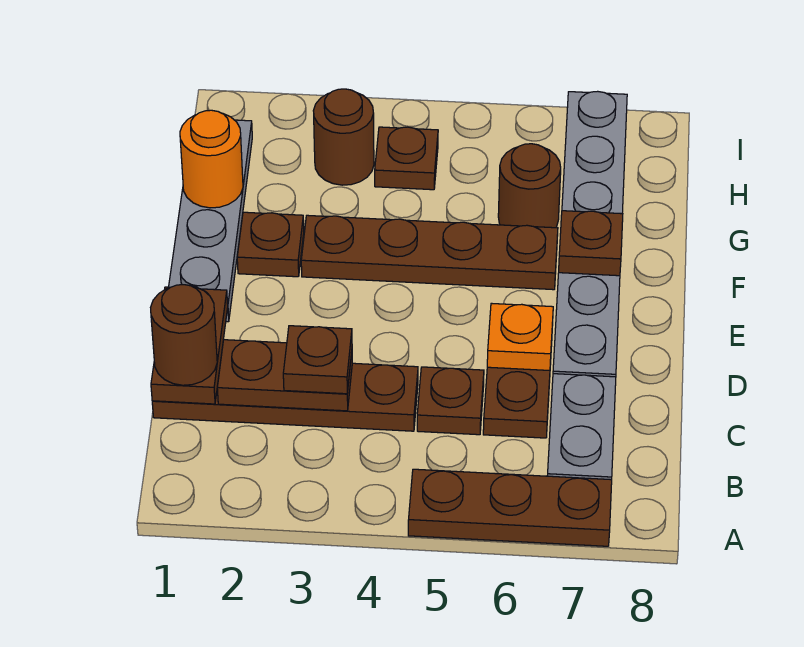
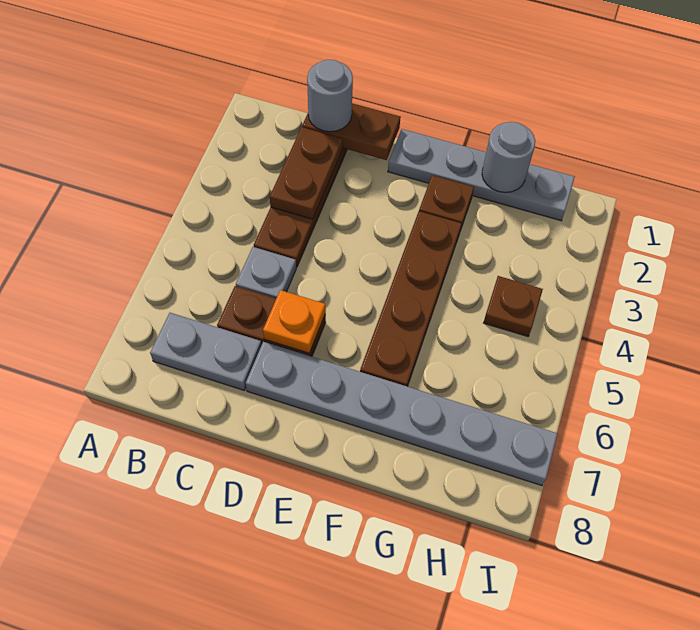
brown plate A5:A7 level 1 -> none
brown round brick C1 level 3 -> grey round brick C1 level 3
brown plate C3 level 3 -> none
brown plate C5 level 1 -> grey plate C5 level 1
brown plate F7 level 2 -> none
orange round brick G1 level 2 -> grey round brick G1 level 2
brown round brick G6 level 1 -> none
brown round brick H3 level 1 -> none

